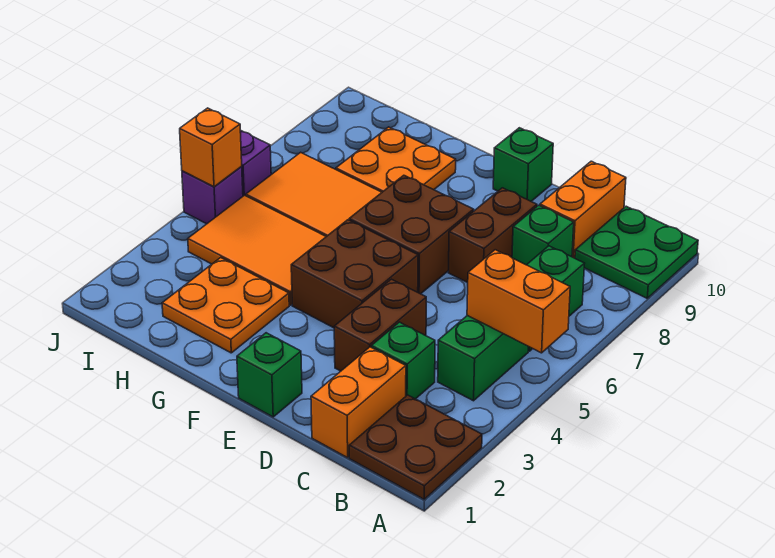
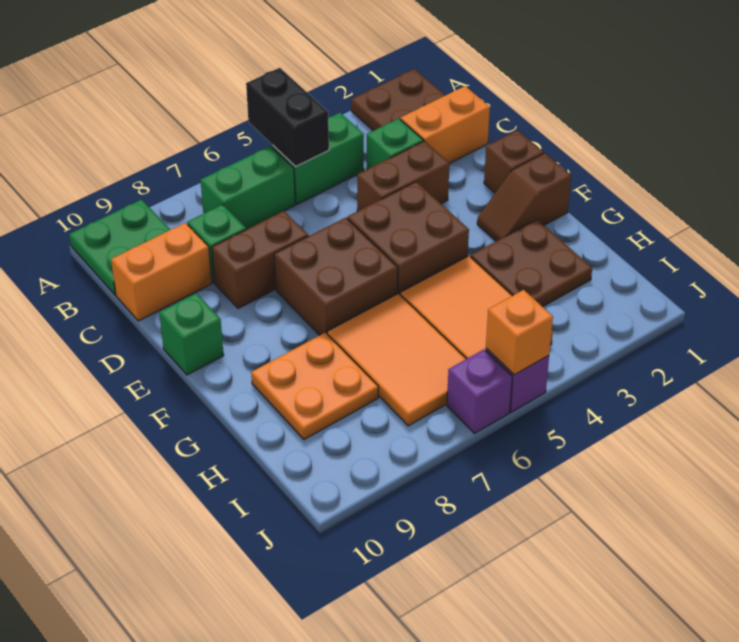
orange brick A5:B5 level 2 -> black brick A5:B5 level 2
green brick E1 level 1 -> brown brick E1 level 1
none -> brown slope F1:F2 level 1 top 1
orange plate G2:H3 level 1 -> brown plate G2:H3 level 1

